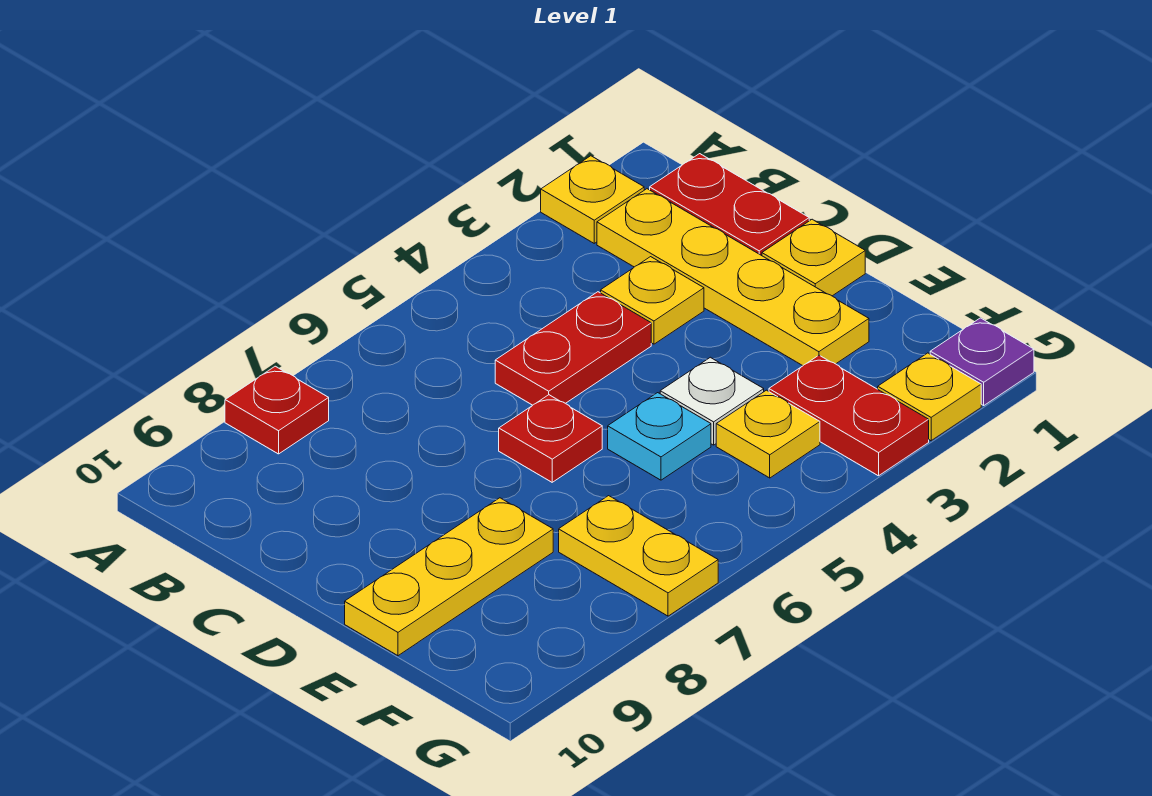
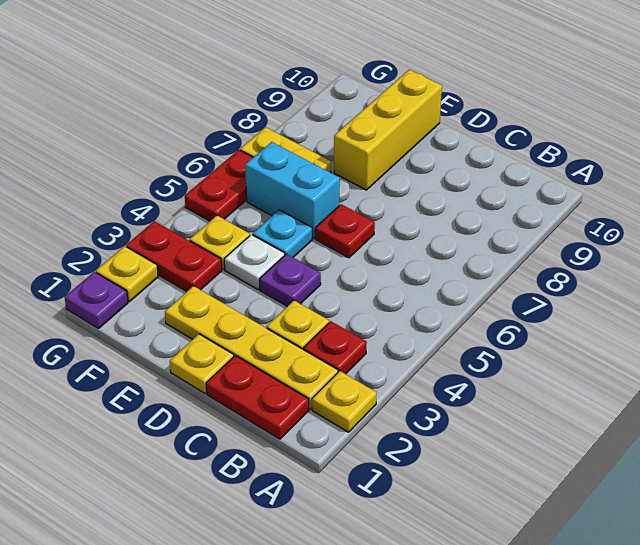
red plate A8 level 1 -> red plate B3 level 1
red plate C4:C5 level 1 -> red plate G5:G6 level 1
none -> purple plate D4 level 1
none -> cyan brick E6:F6 level 1
yellow plate E8:E10 level 1 -> yellow brick E8:E10 level 1

